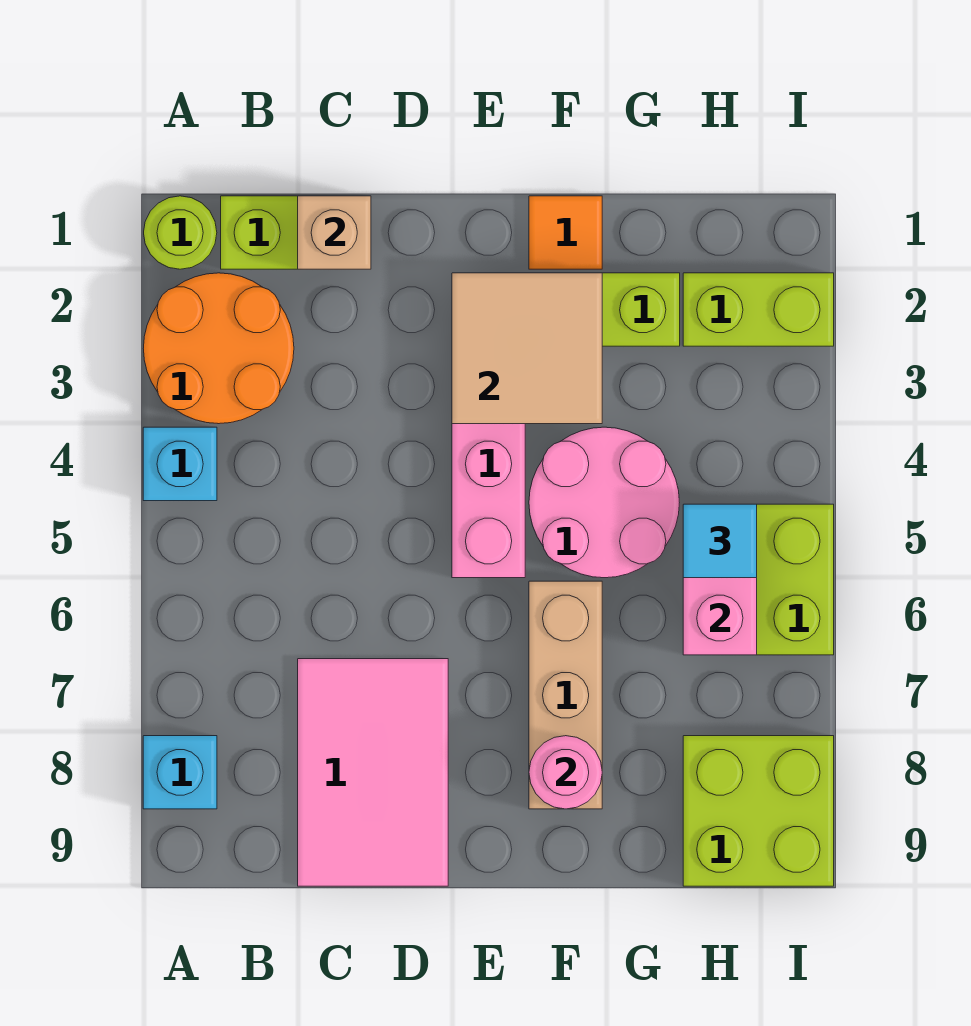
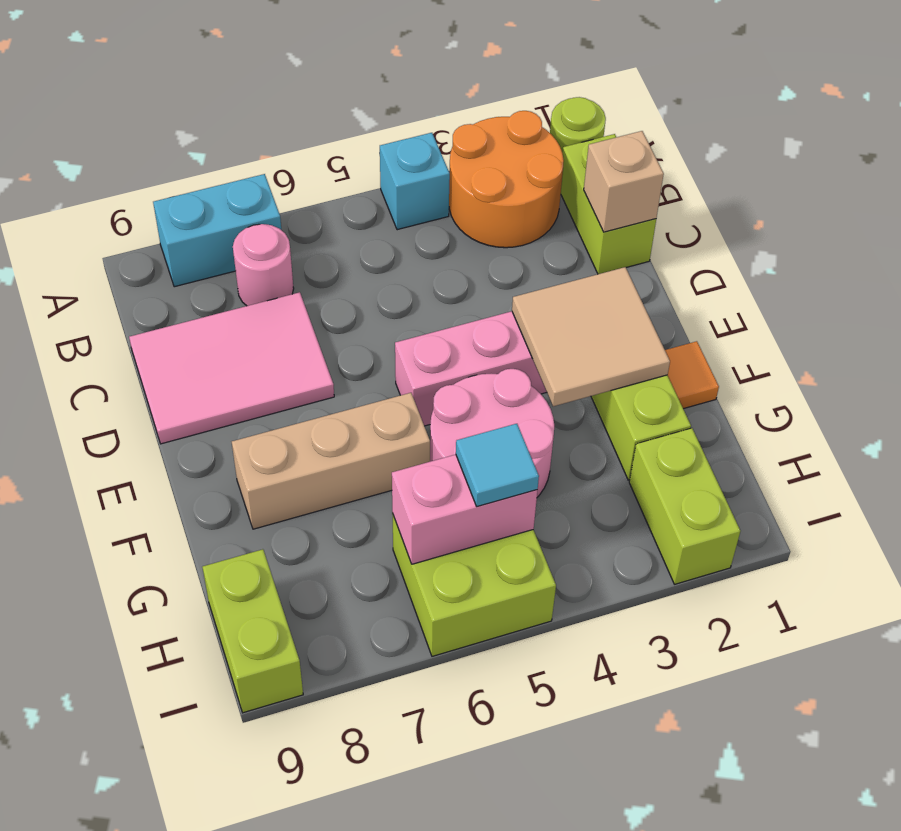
cyan brick A8 level 1 -> cyan brick A7:A8 level 1
pink round brick F8 level 2 -> pink round brick B7 level 1
lime brick H8:I9 level 1 -> lime brick H9:I9 level 1

